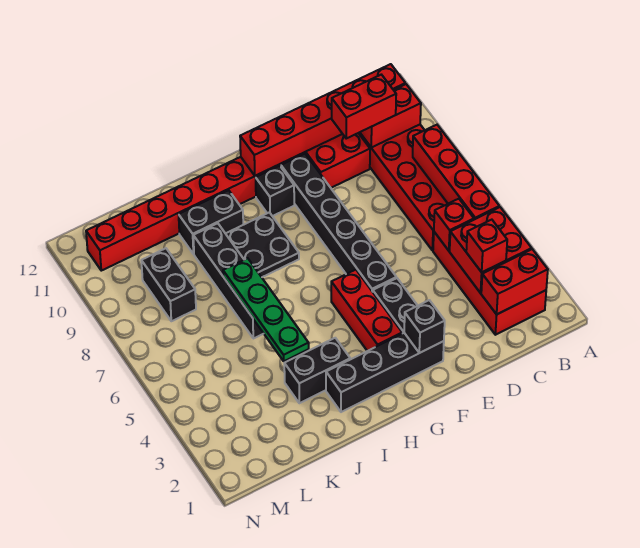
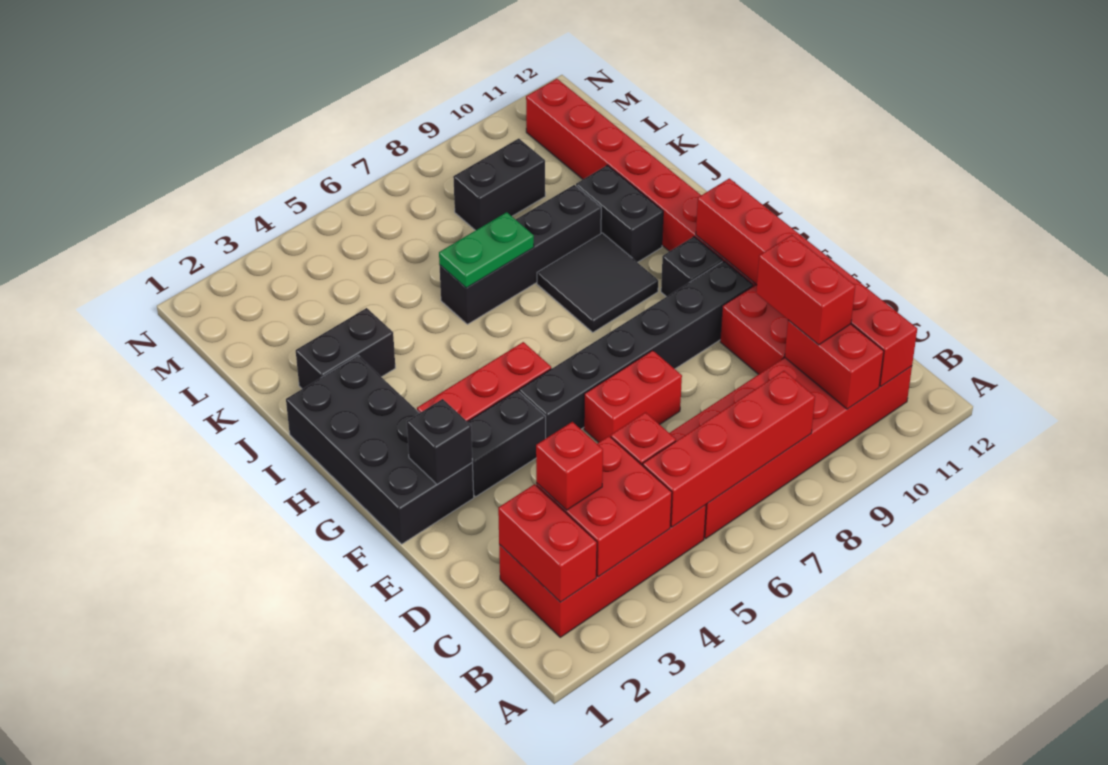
none -> red brick E6:E7 level 1
black brick F2:I2 level 1 -> black brick F1:I2 level 1
black plate H8:I9 level 1 -> black tile H8:I9 level 1
black brick I3:J3 level 1 -> black brick J2:J3 level 1
green plate J4:J7 level 2 -> green plate J6:J7 level 2

